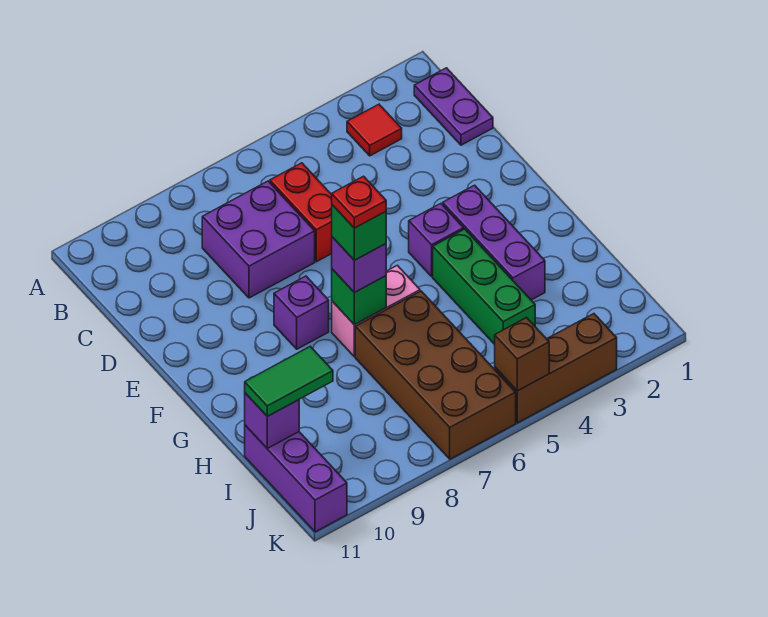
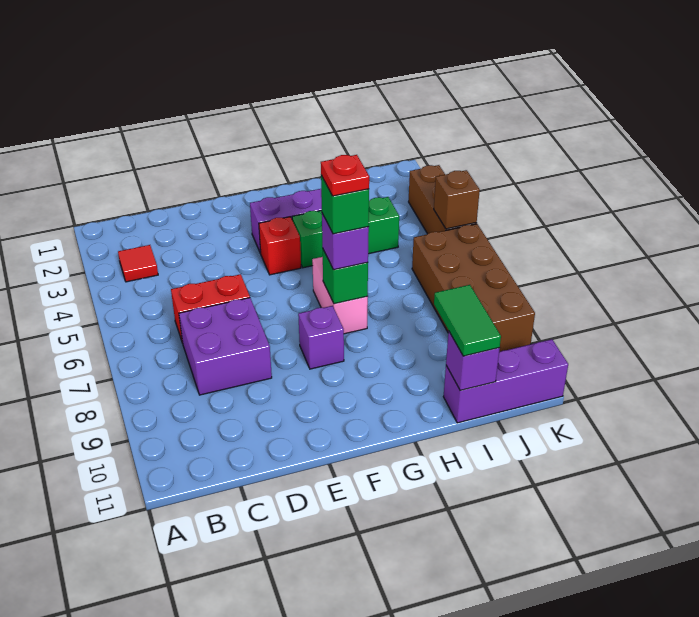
purple plate B1:C1 level 1 -> none
purple brick F4 level 1 -> red brick F4 level 1
brown brick H6:K7 level 1 -> brown brick J6:K9 level 1

